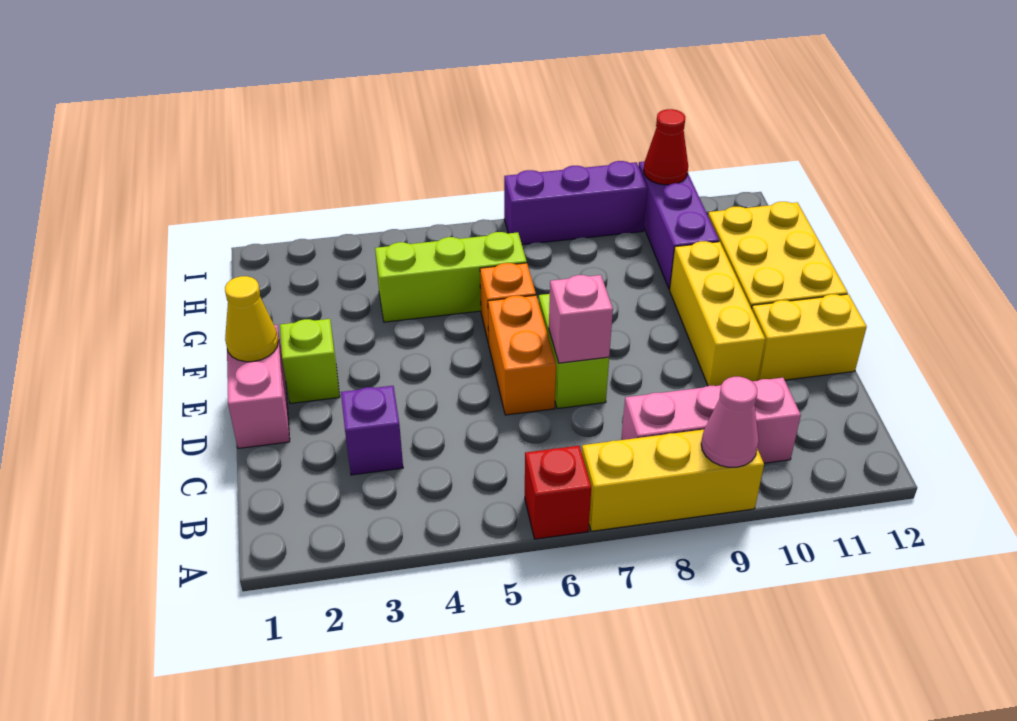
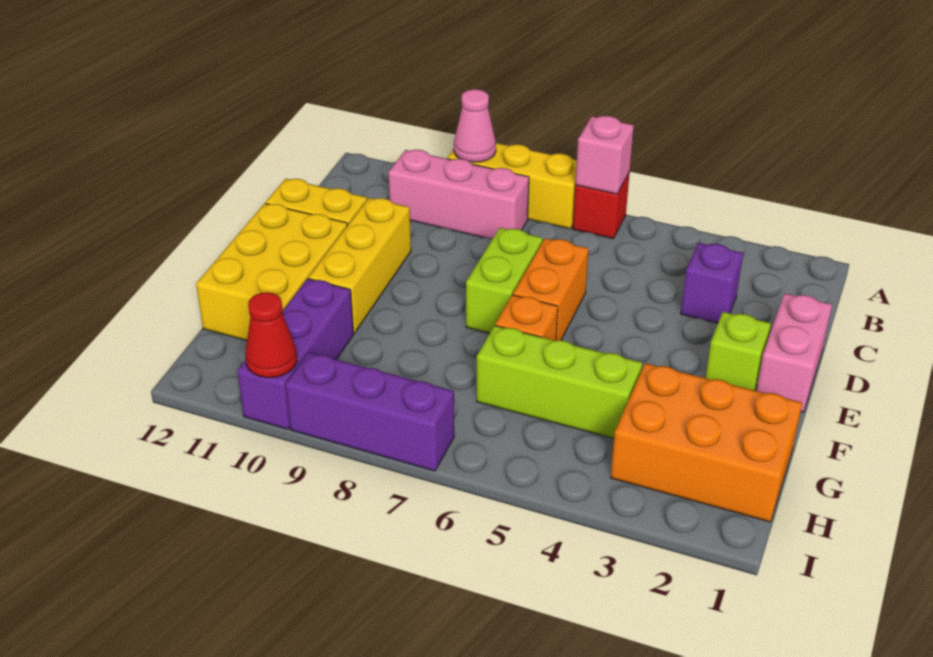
pink brick D7 level 2 -> pink brick A6 level 2
yellow cone E1 level 2 -> none
none -> orange brick G1:H3 level 1

